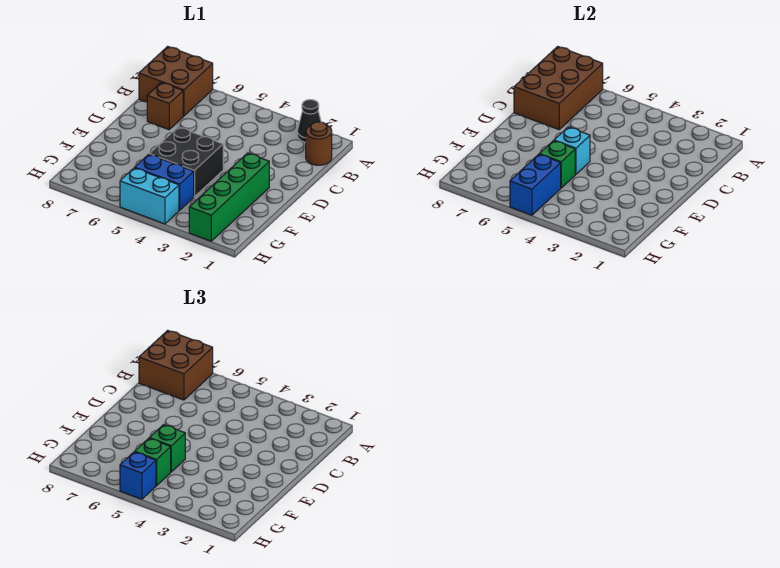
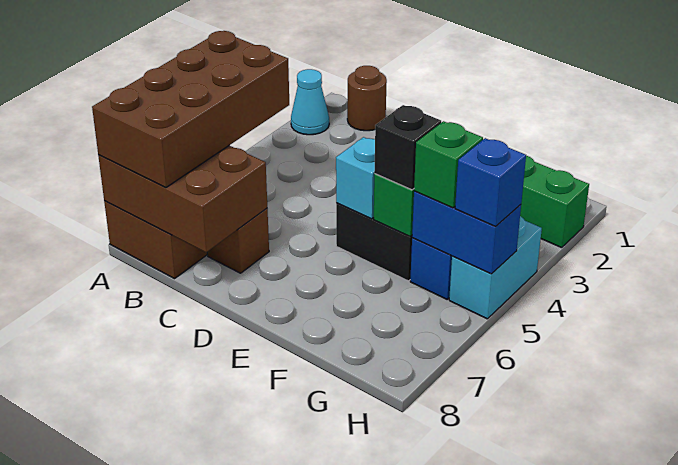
black cone A2 level 1 -> cyan cone A2 level 1
brown brick A7:B8 level 3 -> brown brick A5:B8 level 3
green brick F5 level 3 -> black brick F5 level 3

